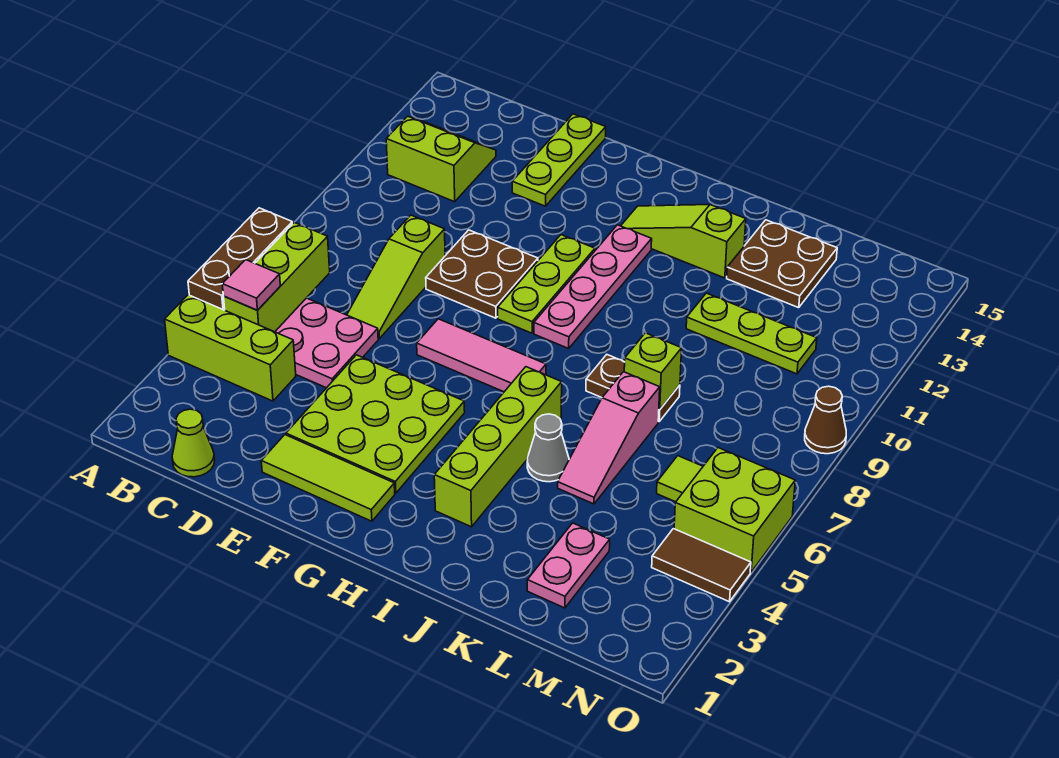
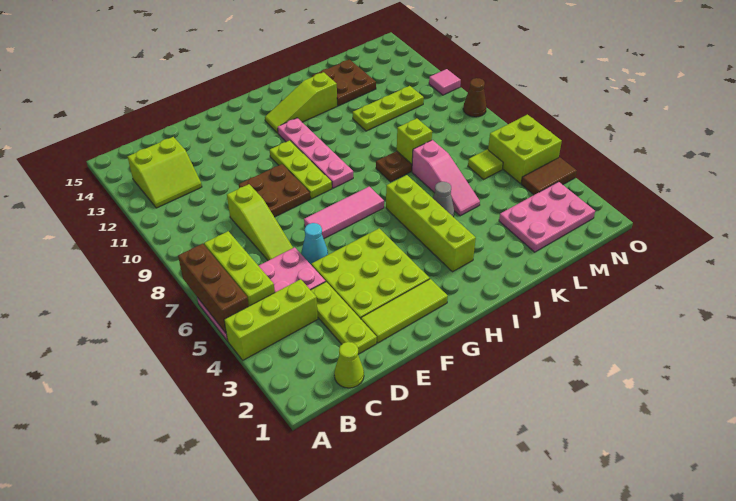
pink tile B5 level 3 -> pink tile O11 level 1
lime slope B12:C13 level 1 top 12 -> lime slope B12:C13 level 1 top 13
none -> cyan cone E6 level 1
lime plate E13:E15 level 1 -> lime plate D2:D4 level 1
pink plate L2:L3 level 1 -> pink plate L2:N3 level 1

